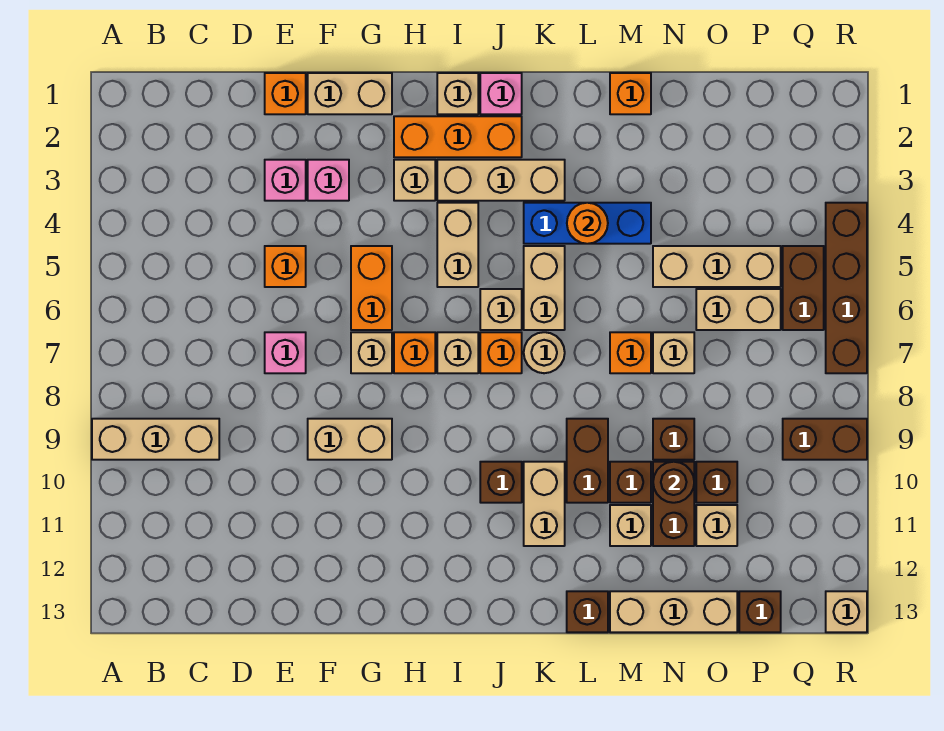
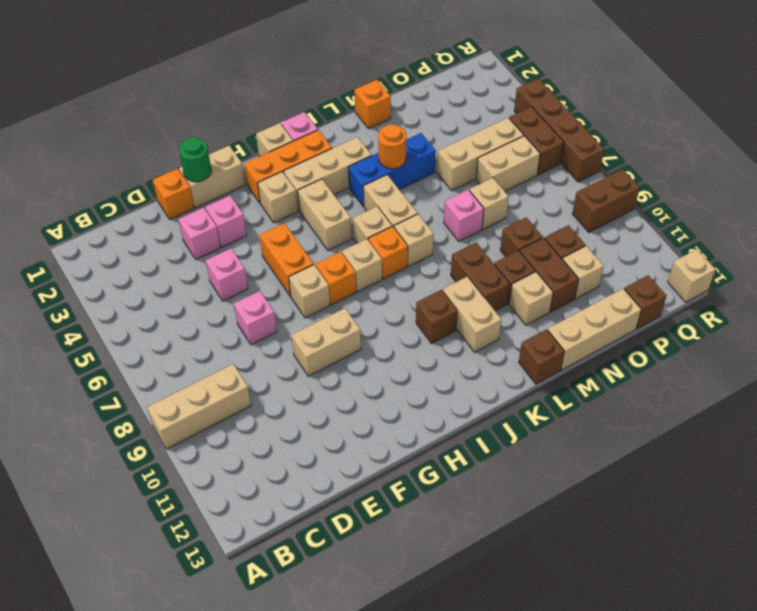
orange brick E5 level 1 -> pink brick E5 level 1
none -> green round brick F1 level 2
tan round brick K7 level 1 -> tan brick K7 level 1
orange brick M7 level 1 -> pink brick M7 level 1
brown round brick N10 level 2 -> none

